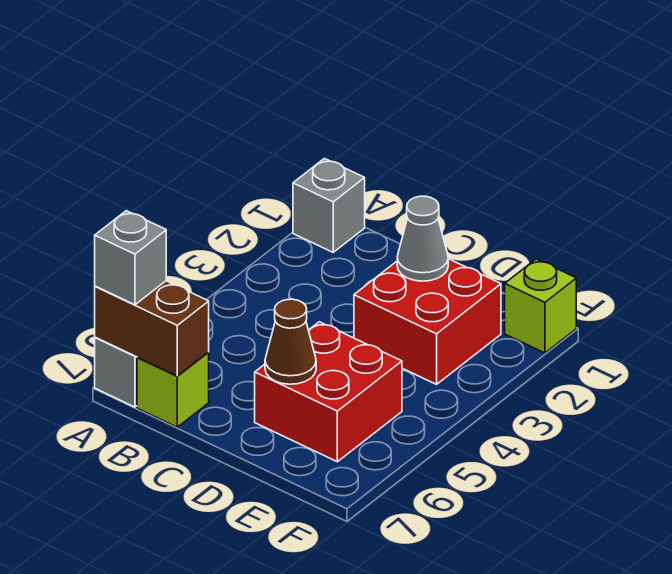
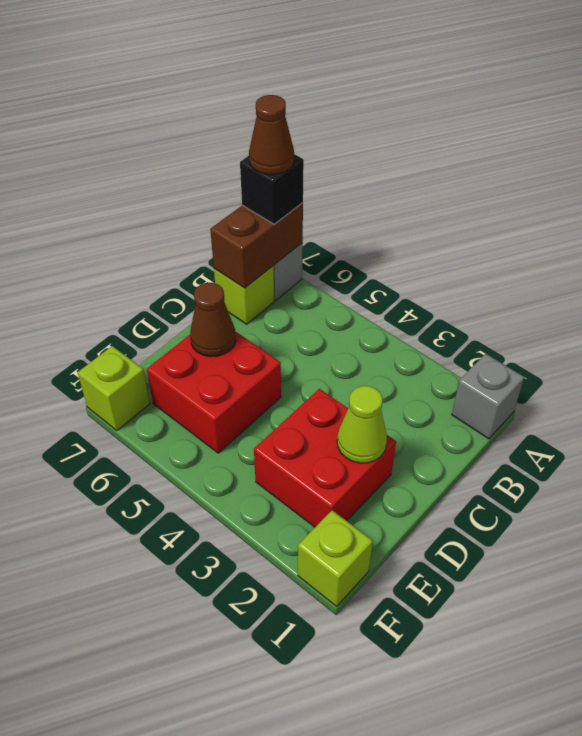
grey brick A7 level 3 -> black brick A7 level 3
none -> brown cone A7 level 4
grey cone D2 level 2 -> lime cone D2 level 2
none -> lime brick F7 level 1

